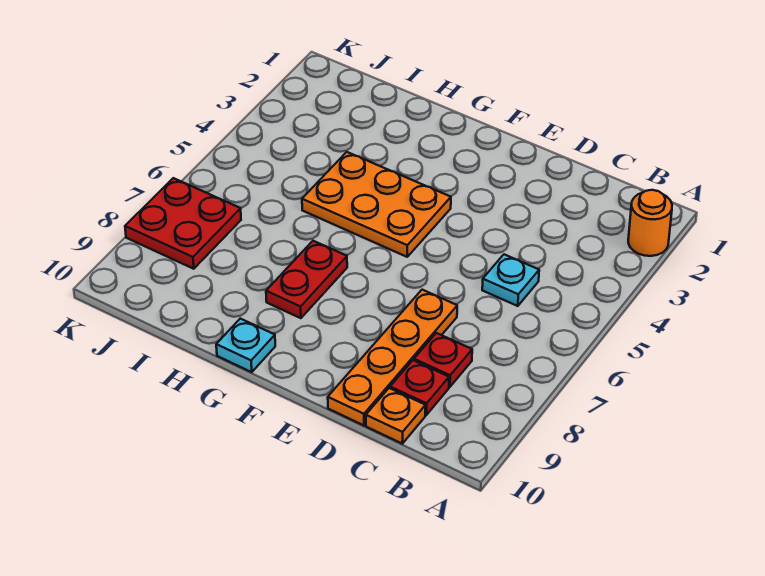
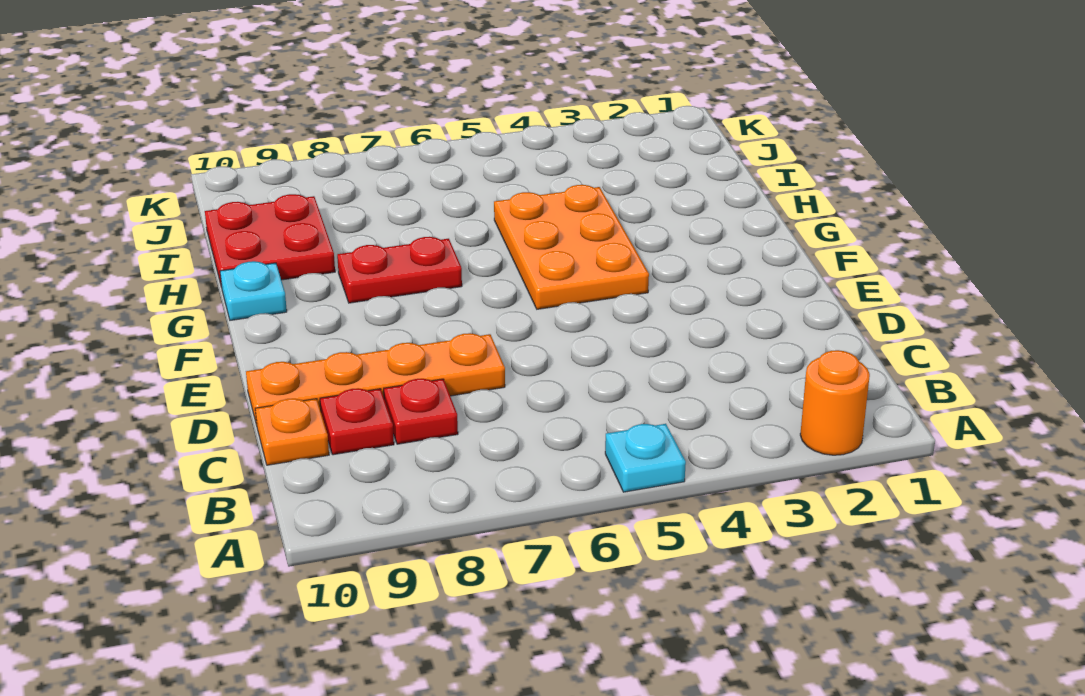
cyan plate C5 level 1 -> cyan plate A5 level 1
red plate J7:K8 level 1 -> red plate H9:I10 level 1

